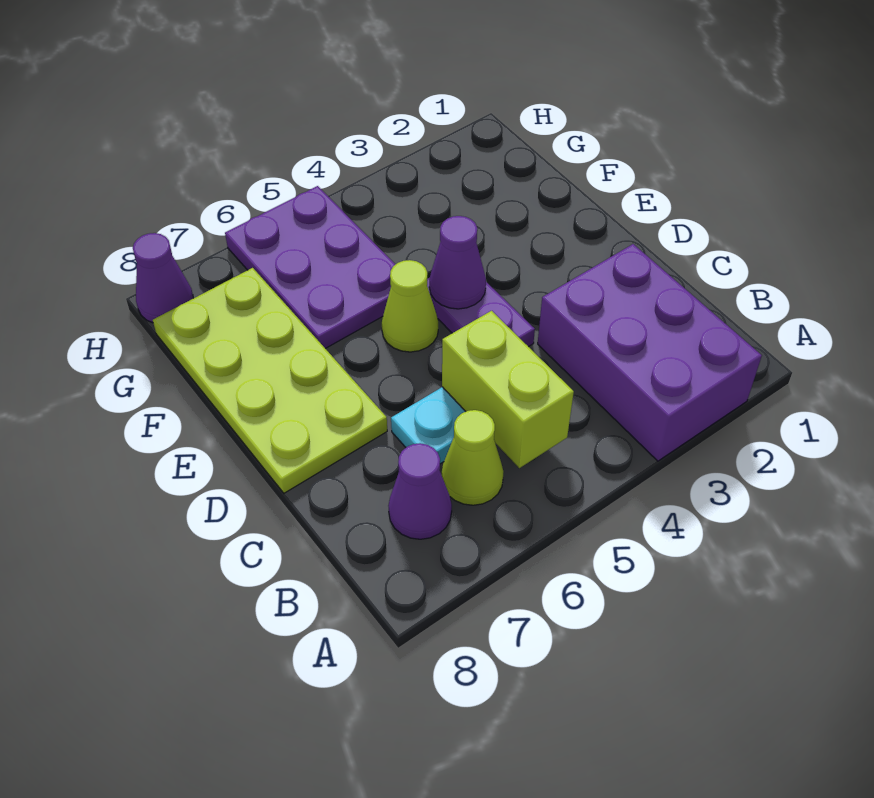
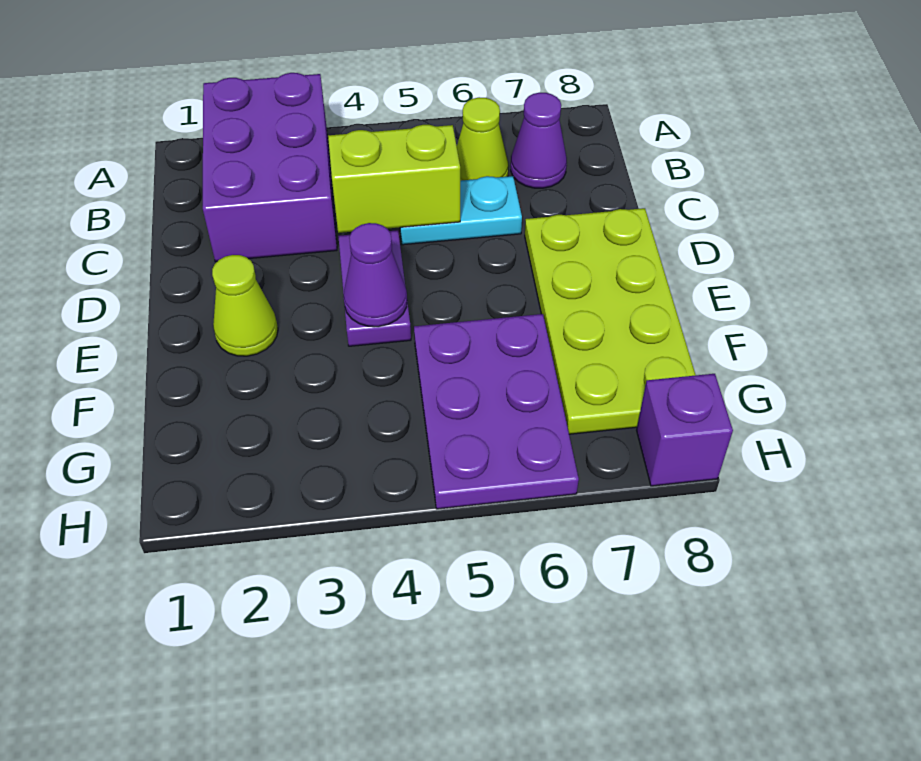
lime brick B5:C5 level 2 -> lime brick C4:C5 level 2
lime cone E5 level 1 -> lime cone E2 level 1
purple cone H8 level 1 -> purple brick H8 level 1

